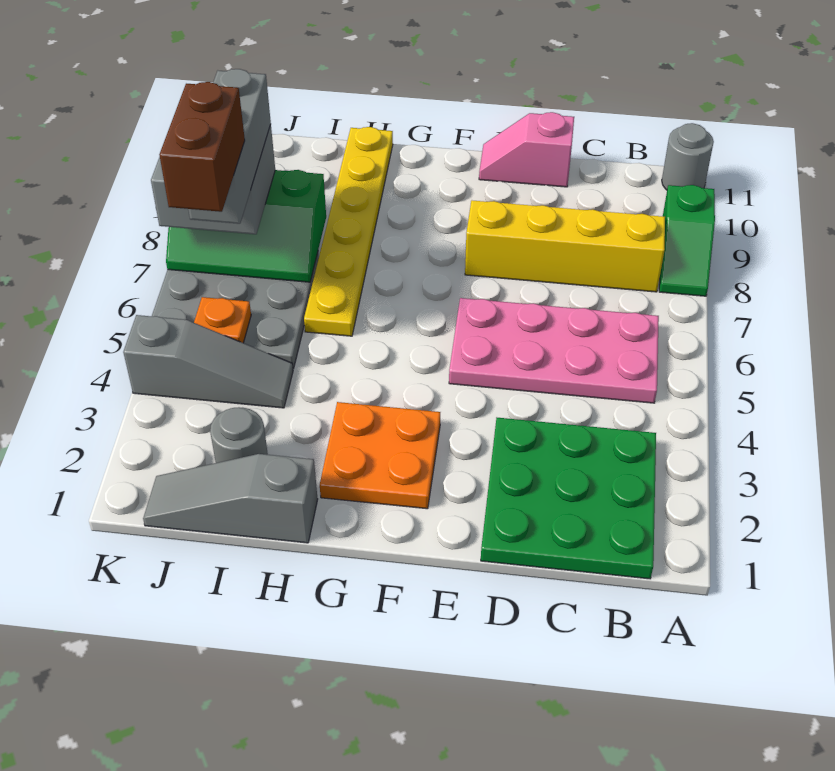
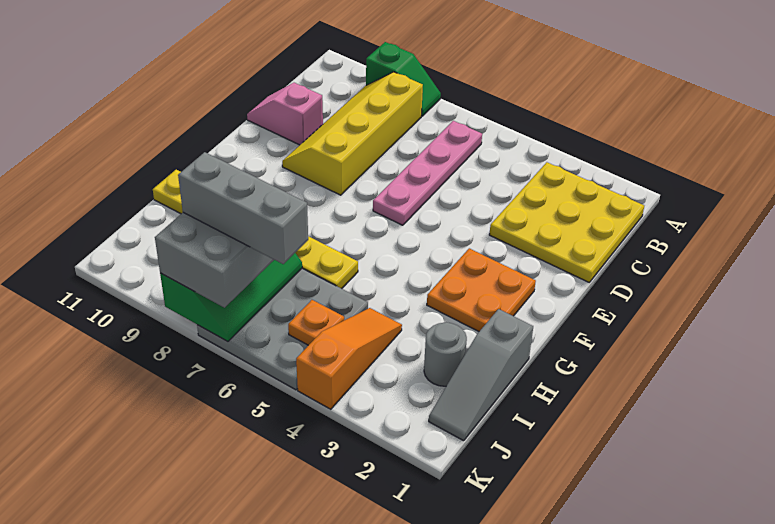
grey round brick A11 level 1 -> none
green plate B1:D3 level 1 -> yellow plate B1:D3 level 1
pink plate B5:E6 level 1 -> pink plate B6:E6 level 1
pink slope D11:E11 level 1 top D -> pink slope D10:D11 level 1 top 10
grey slope I4:K4 level 1 top K -> orange slope I4:K4 level 1 top K
brown brick J5:J6 level 5 -> none

